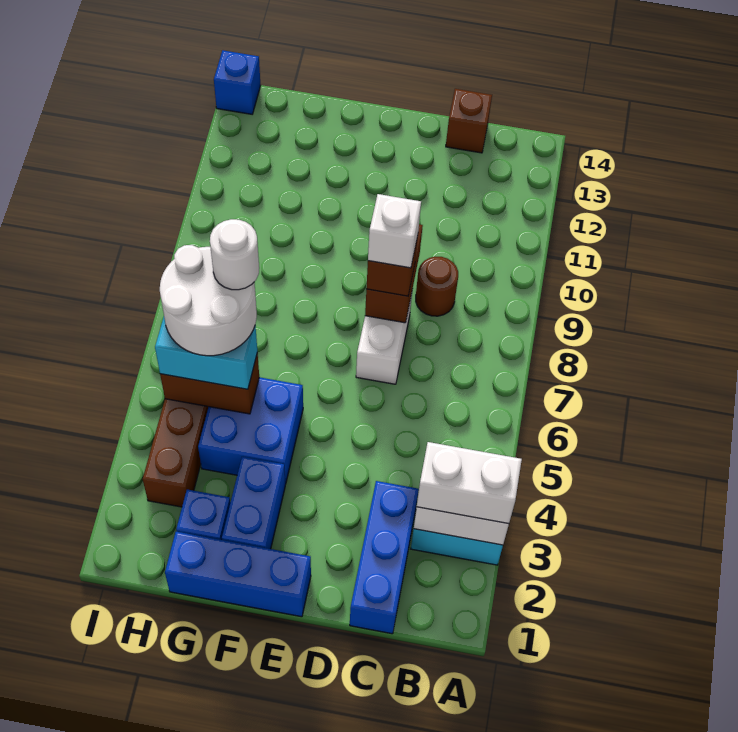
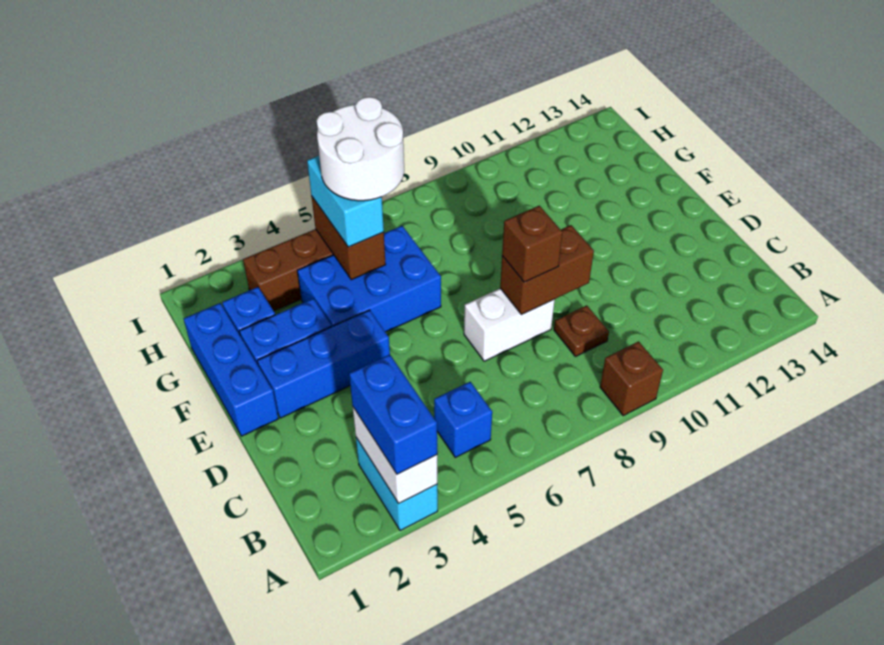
white brick A3:B3 level 3 -> blue brick A3:B3 level 3
blue brick C1:C3 level 1 -> blue brick E2:E4 level 1
brown round brick C9 level 1 -> brown plate C9 level 1
brown brick C14 level 1 -> brown brick A9 level 1
white brick D8 level 4 -> none
blue brick F4:G5 level 1 -> blue brick F4:G6 level 1
white round brick G6 level 5 -> none
blue brick I14 level 1 -> blue brick B5 level 1

